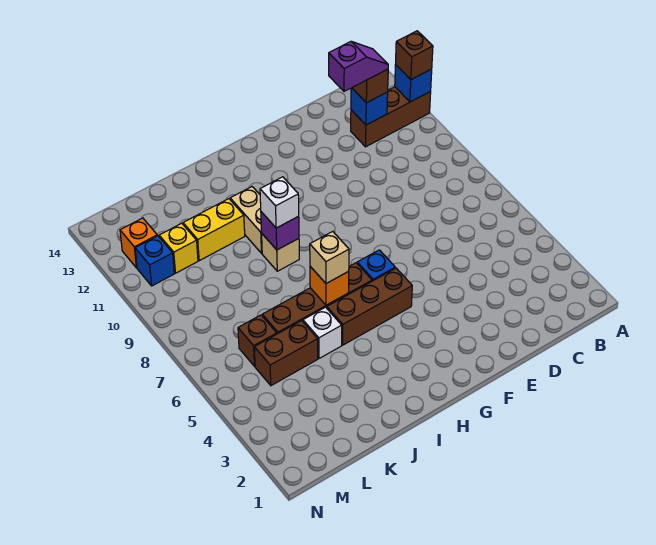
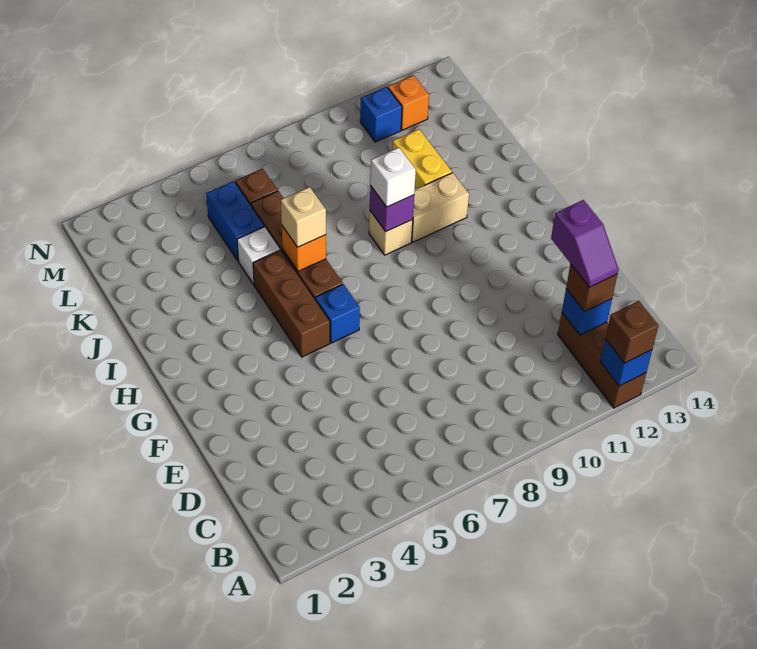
brown brick K5:L5 level 1 -> blue brick K5:L5 level 1
yellow brick L11 level 1 -> none

